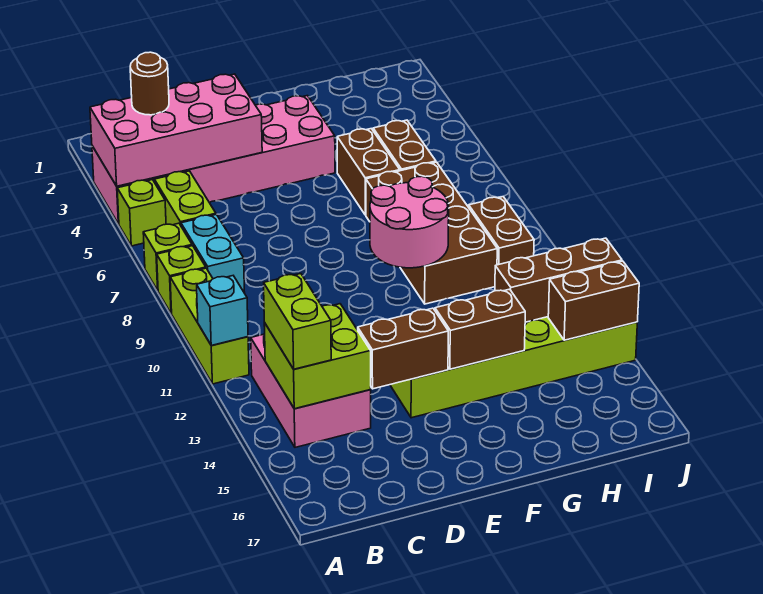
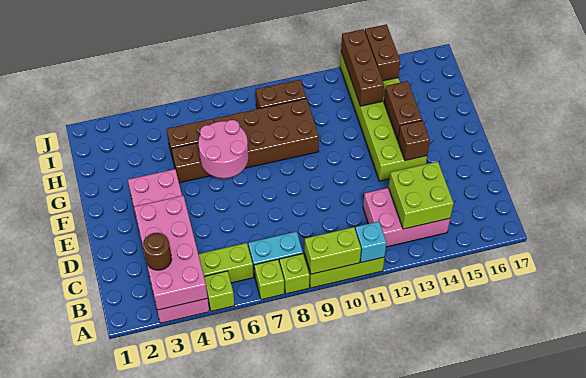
lime brick B13:B14 level 3 -> lime brick A9:A10 level 2
brown brick D14:E14 level 2 -> brown brick E14 level 2
pink round brick F9:G10 level 2 -> pink round brick F6:G7 level 2

